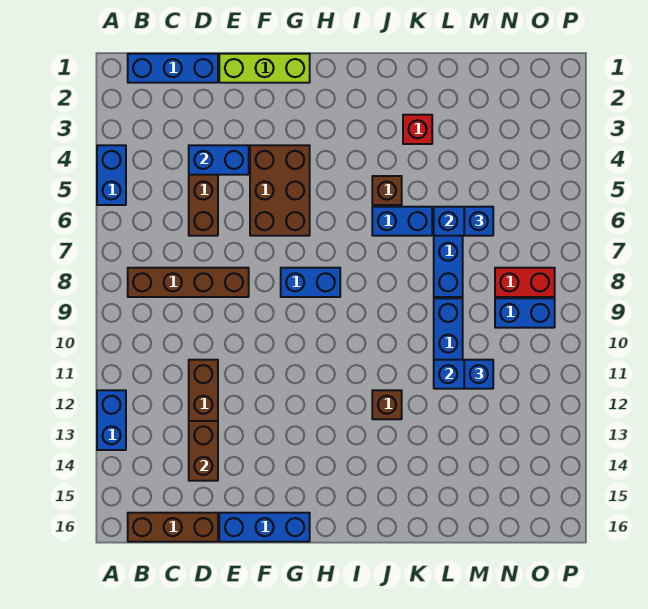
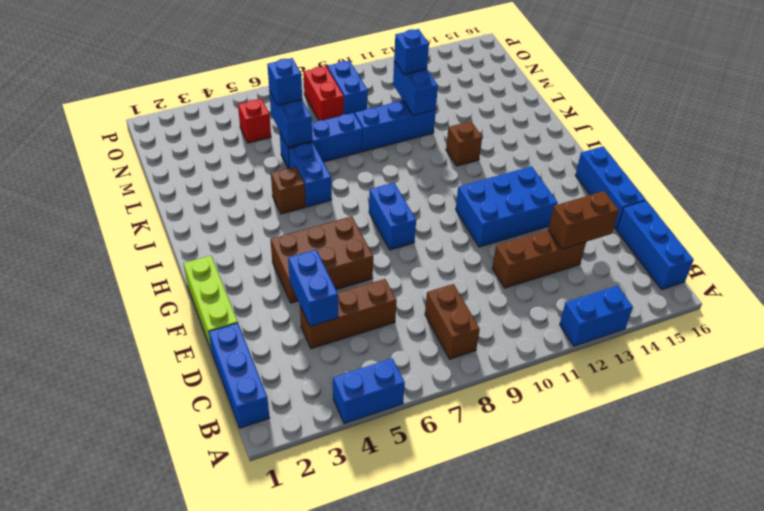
brown brick B8:E8 level 1 -> brown brick B8:C8 level 1
brown brick B16:D16 level 1 -> blue brick B16:D16 level 1
none -> blue brick F11:G13 level 1
red brick K3 level 1 -> red brick N5 level 1

